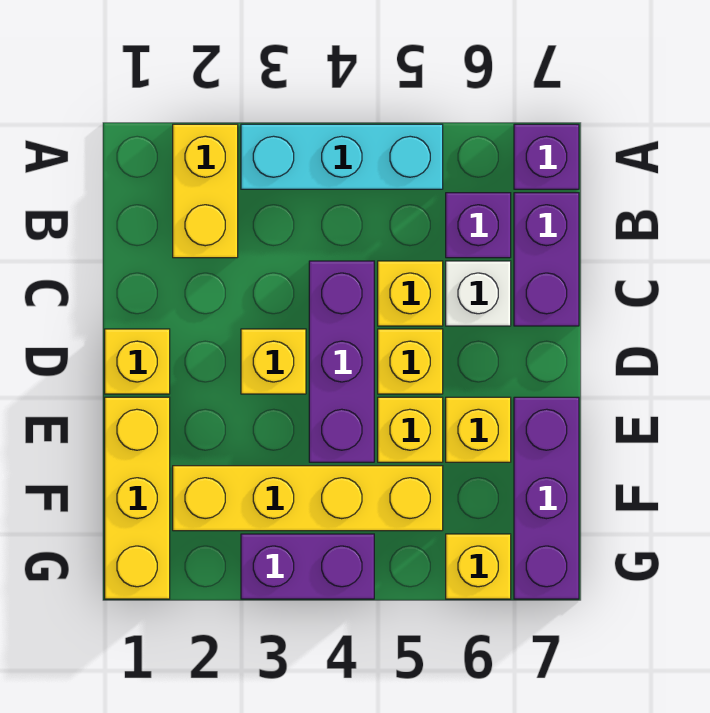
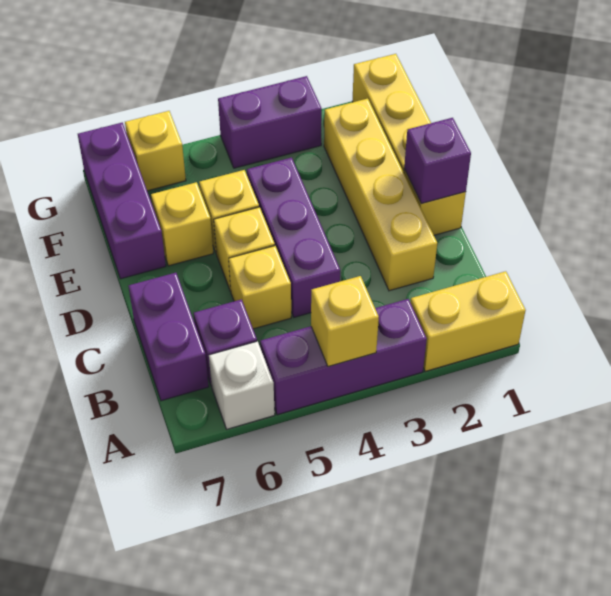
yellow brick A2:B2 level 1 -> yellow brick A1:A2 level 1
cyan brick A3:A5 level 1 -> purple brick A3:A5 level 1
purple brick A7 level 1 -> purple brick D1 level 2
white brick C6 level 1 -> white brick A6 level 1
yellow brick D3 level 1 -> yellow brick A4 level 2
yellow brick F2:F5 level 1 -> yellow brick C2:F2 level 1

